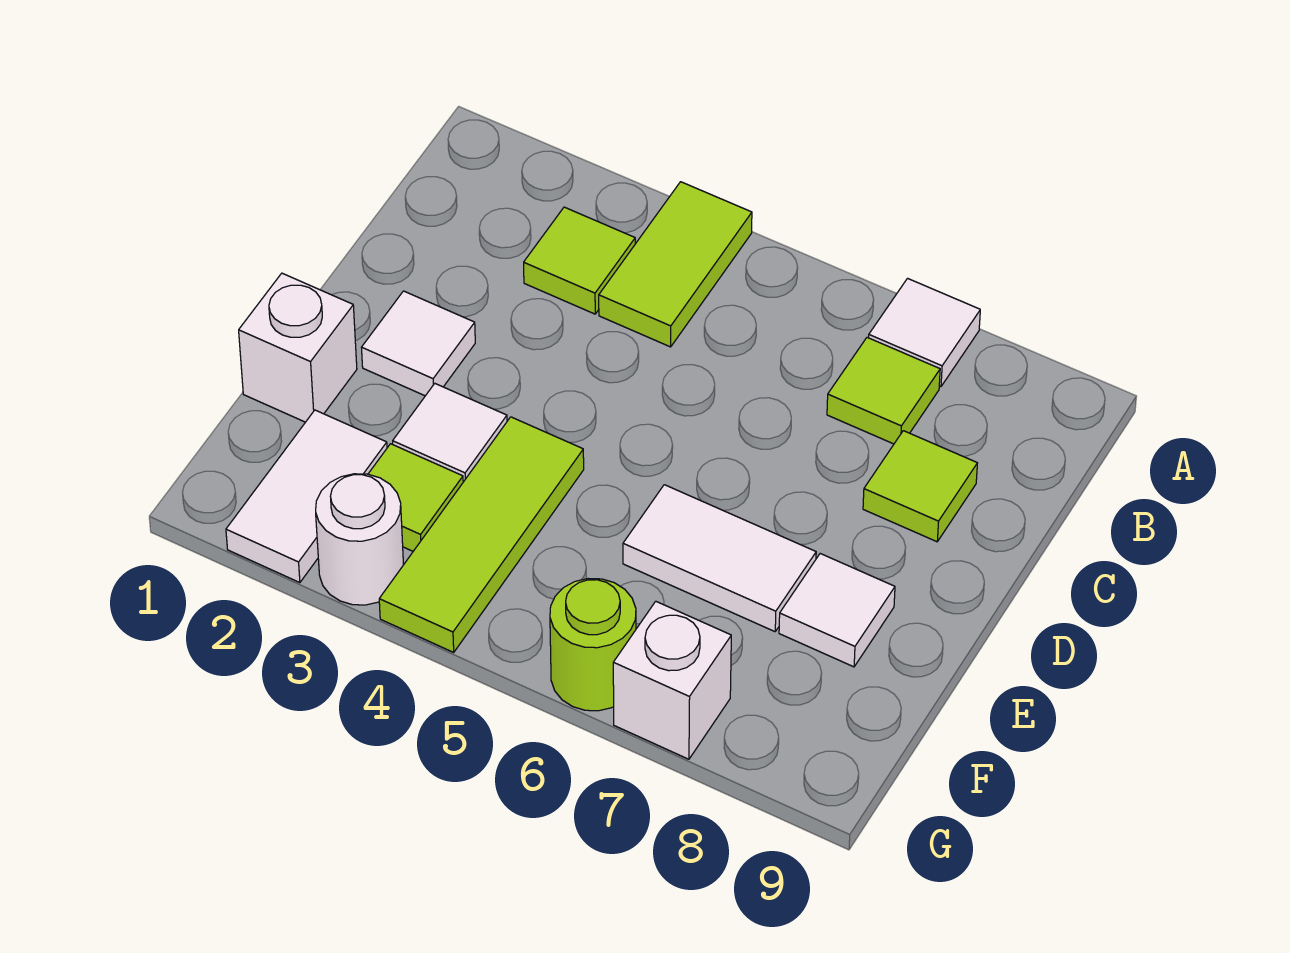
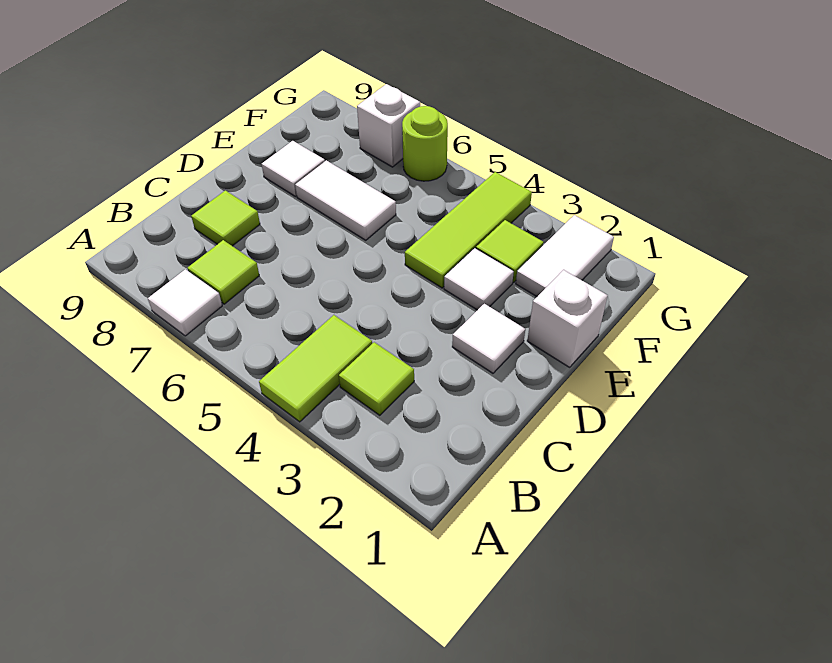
white round brick G3 level 1 -> none

